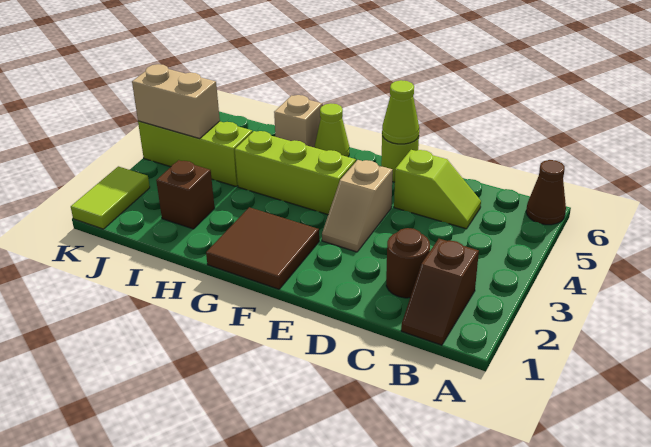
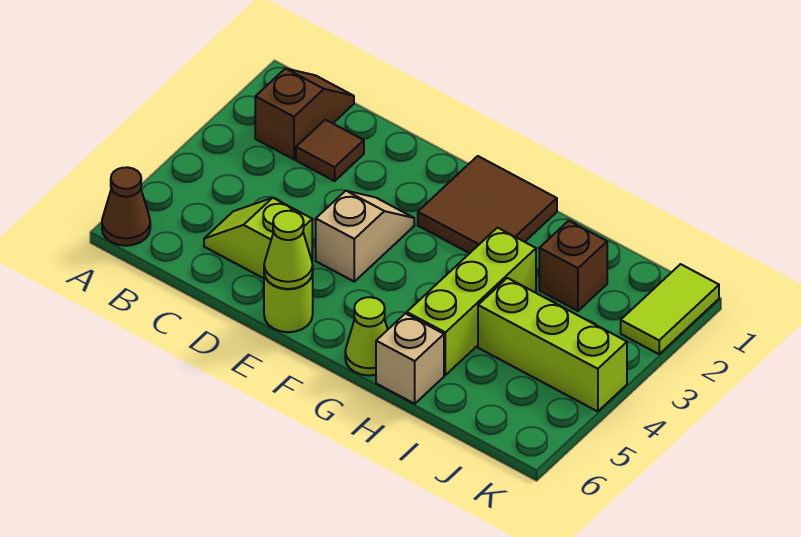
brown round brick C2 level 1 -> brown tile C2 level 1
lime brick F4:H4 level 1 -> lime brick H3:H5 level 1
tan brick J4:K4 level 2 -> none

